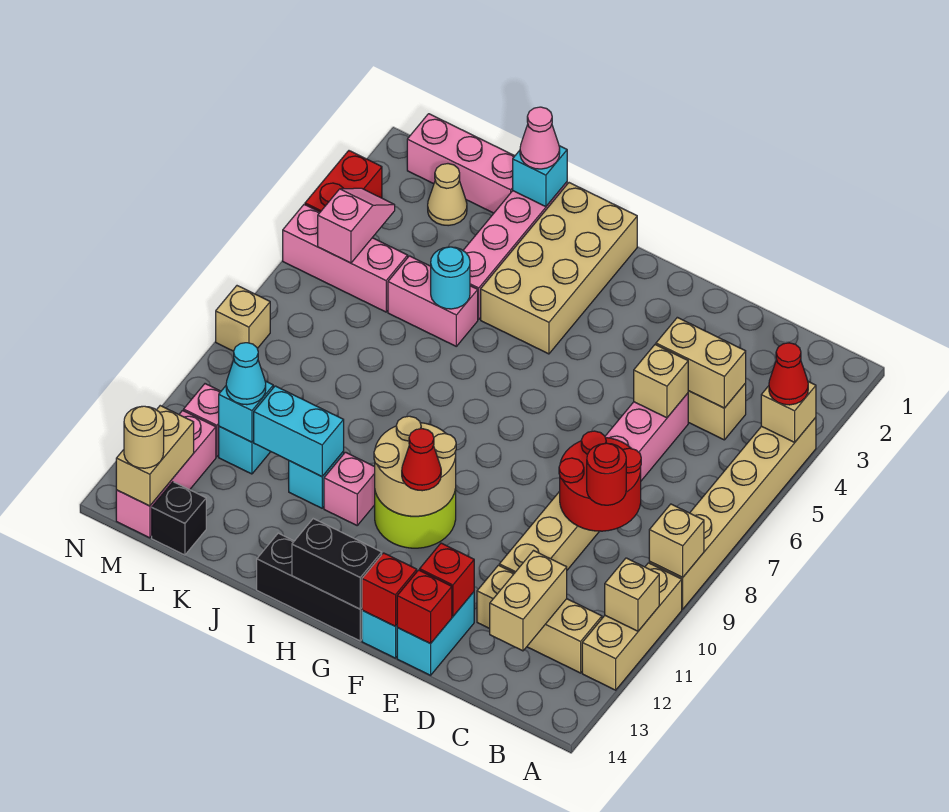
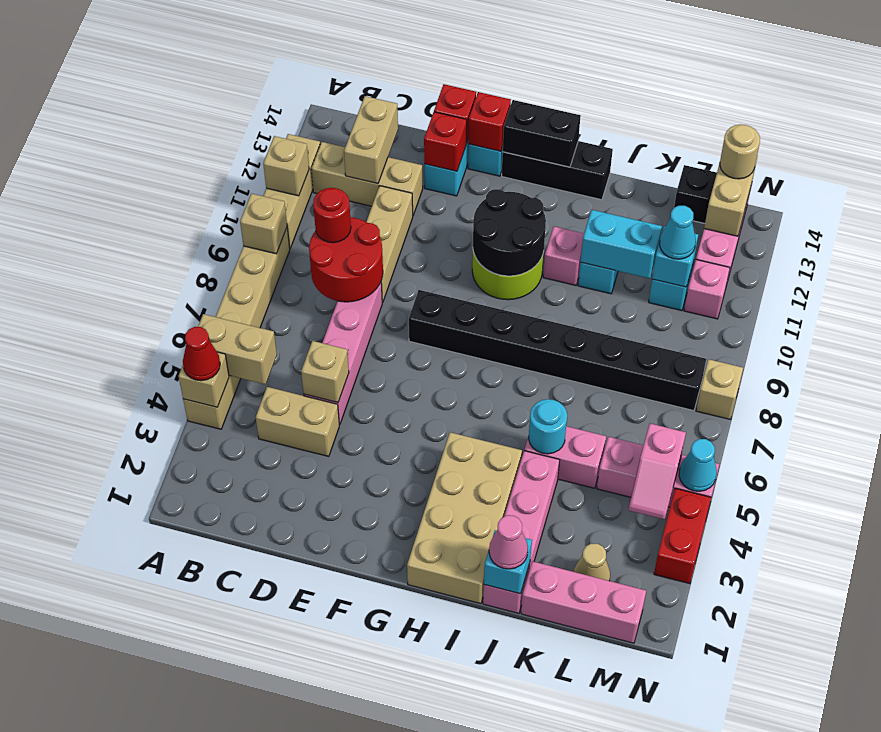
tan brick C4:D4 level 2 -> tan brick A5:B5 level 2
none -> black brick F8:M8 level 1
tan round brick G10:H11 level 2 -> black round brick G10:H11 level 2
red cone G11 level 3 -> none
none -> cyan cone N5 level 2

